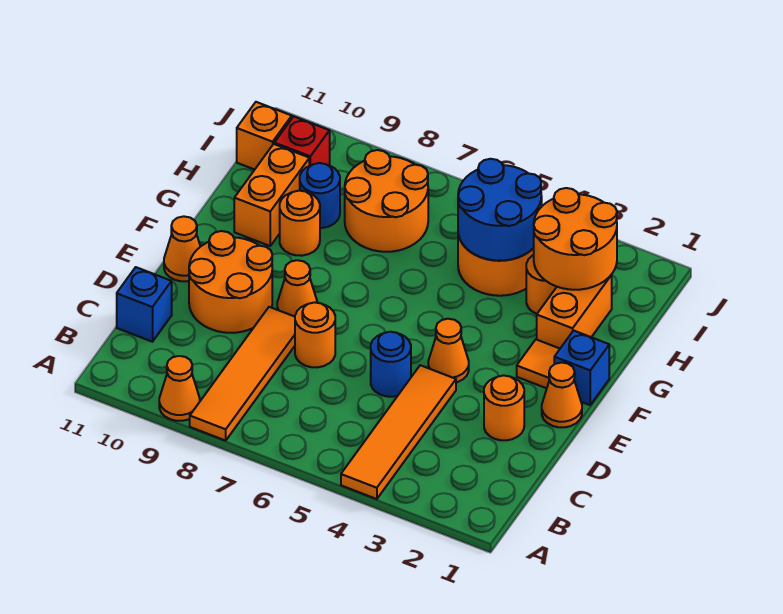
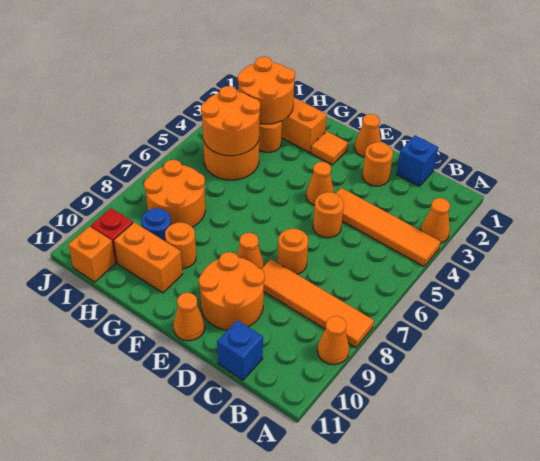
none -> orange cone A3 level 1
blue round brick D5 level 1 -> orange round brick D5 level 1
blue brick F1 level 1 -> blue brick C1 level 1
blue round brick H4:I5 level 2 -> orange round brick H4:I5 level 2

